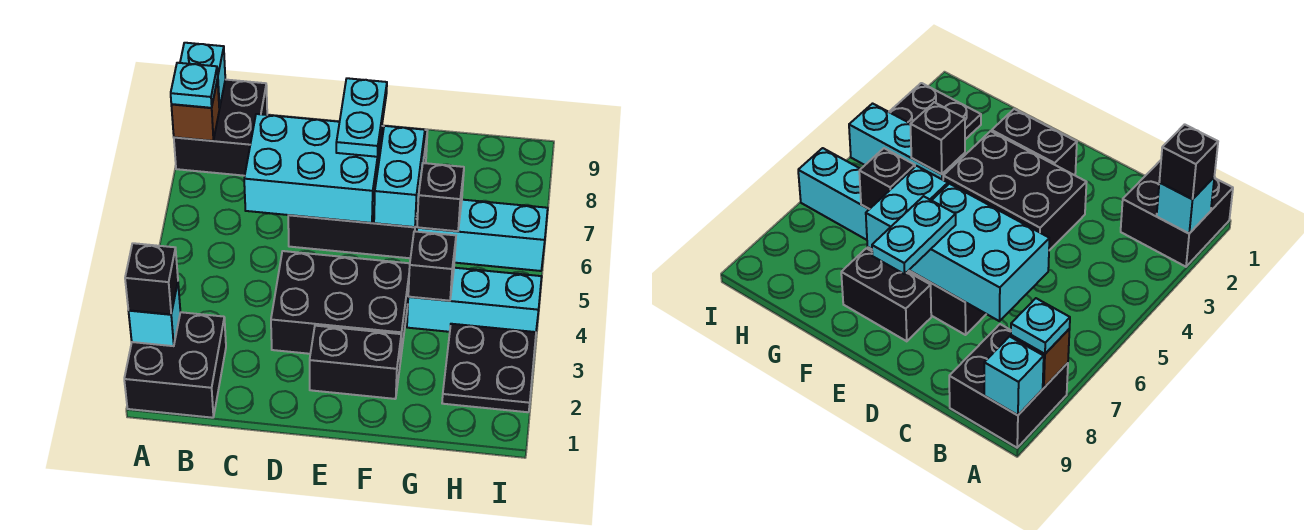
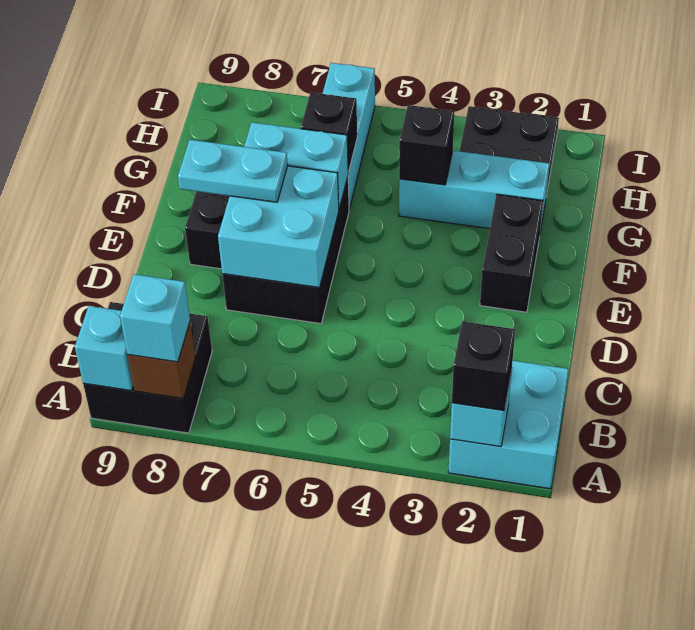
black brick A1:B2 level 1 -> cyan brick A1:B2 level 1
cyan plate A8 level 3 -> cyan brick A8 level 3
cyan brick C6:E7 level 2 -> cyan brick D6:E7 level 2
black brick D3:F4 level 1 -> none
cyan brick G4:I4 level 1 -> cyan brick G2:G4 level 1

